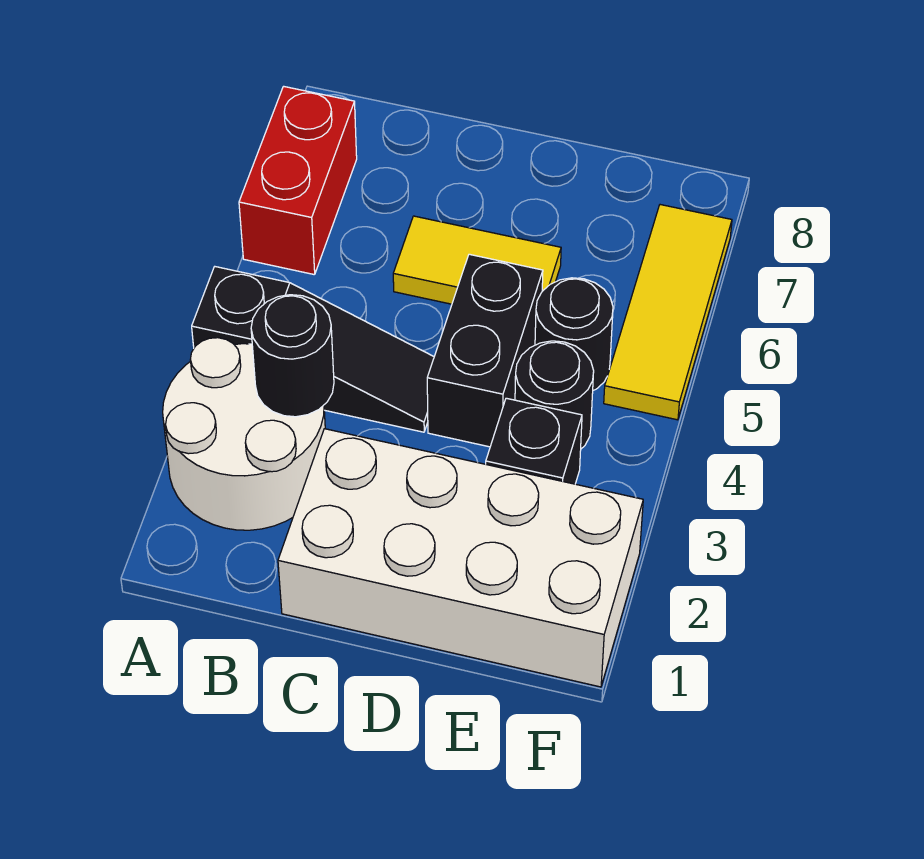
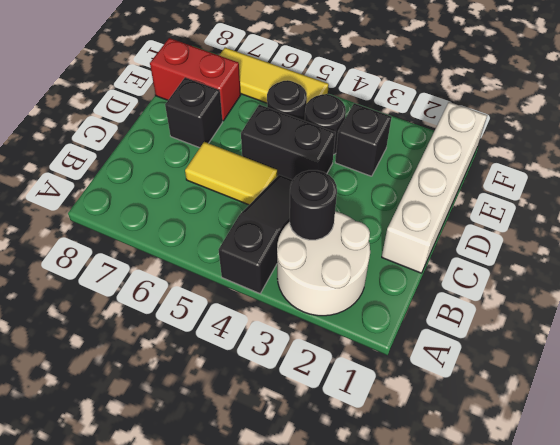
red brick A6:A7 level 1 -> red brick E7:E8 level 1
white brick C1:F2 level 1 -> white brick C1:F1 level 1
yellow tile C6:D6 level 1 -> yellow tile C5:C6 level 1
none -> black brick D7 level 1

